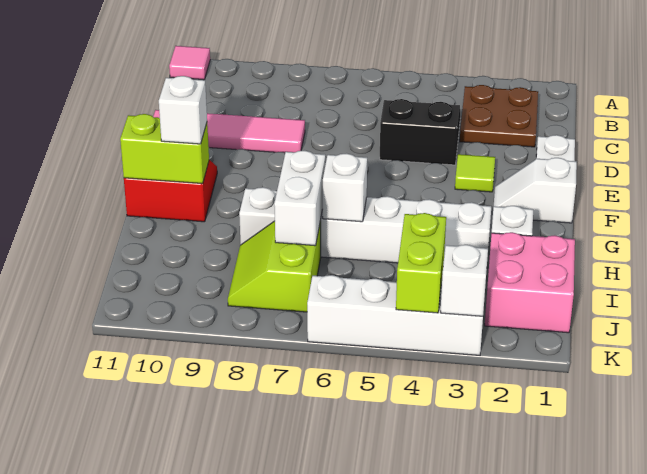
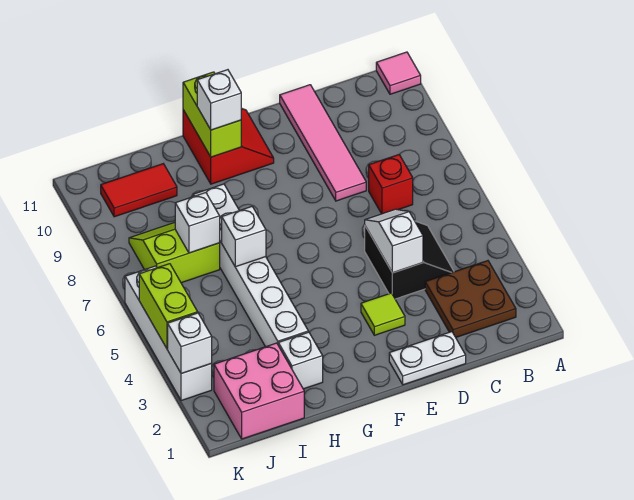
none -> red brick C7 level 1
white slope F1:F2 level 1 top 1 -> white slope D4:D5 level 2 top 4
white brick H7:I7 level 2 -> white brick I7 level 2
none -> red tile I10:J10 level 1
lime brick J4:K4 level 2 -> lime brick K4:K5 level 2

